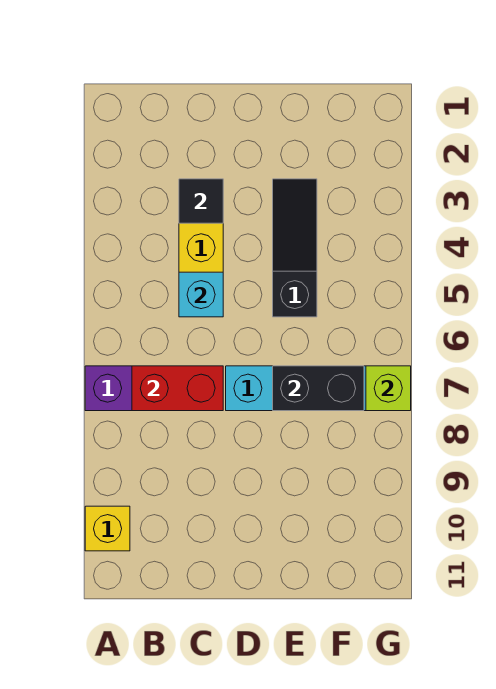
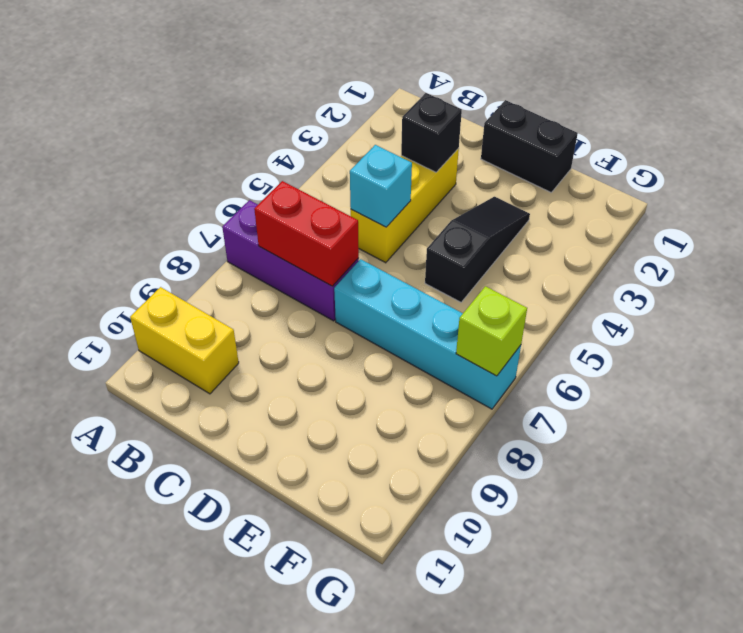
yellow brick A10 level 1 -> yellow brick A10:B10 level 1
black tile C3 level 2 -> black brick C3 level 2
black brick E7:F7 level 2 -> black brick D1:E1 level 1

